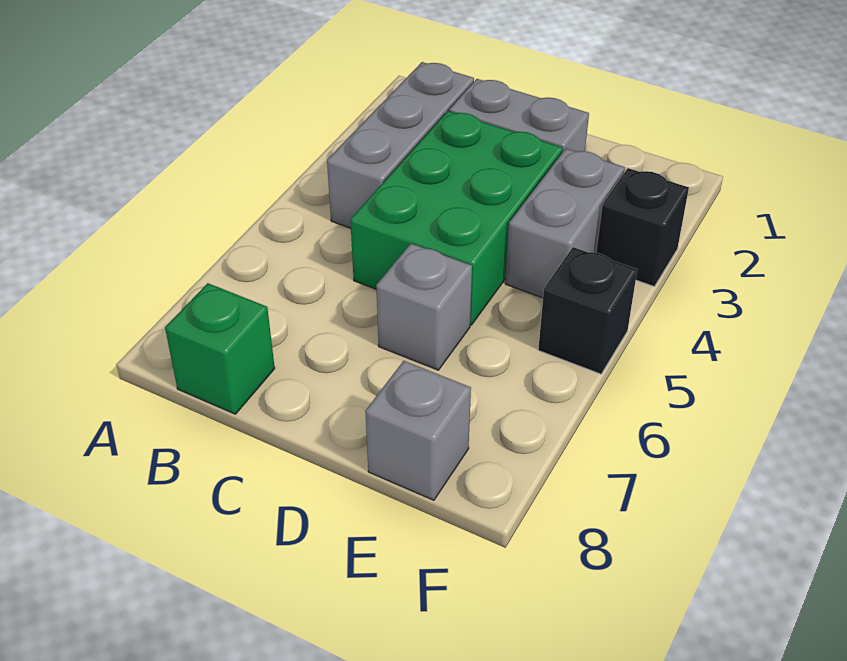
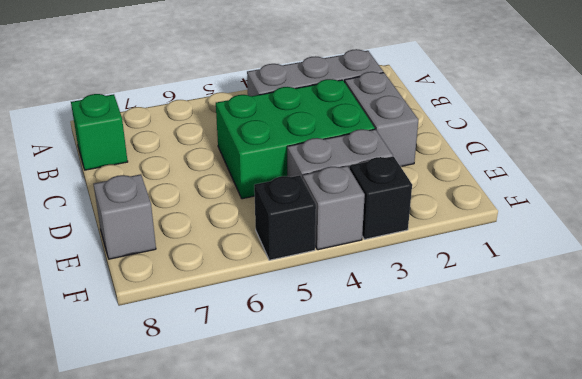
grey brick D6 level 1 -> grey brick F4 level 1

